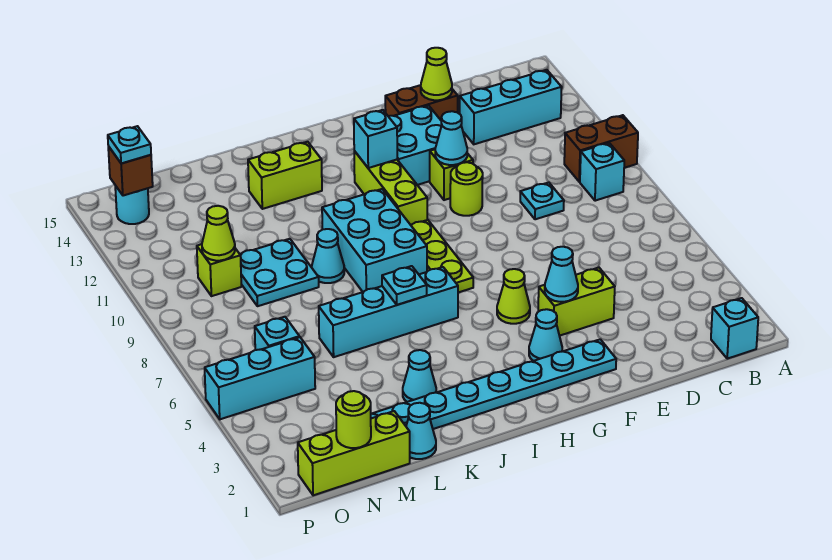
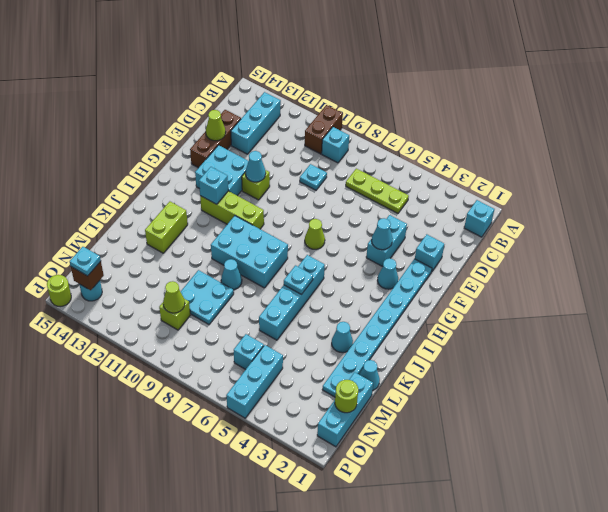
none -> cyan brick E2 level 1
lime brick E4:F4 level 1 -> cyan brick E4:F4 level 1
brown brick E14:F14 level 1 -> brown brick D14:F14 level 1
lime round brick F10 level 1 -> lime round brick P15 level 1
lime cone G5 level 1 -> lime cone G7 level 1
lime plate H7:H9 level 1 -> lime plate C5:C7 level 1
lime brick M1:O1 level 1 -> cyan brick M1:O1 level 1

